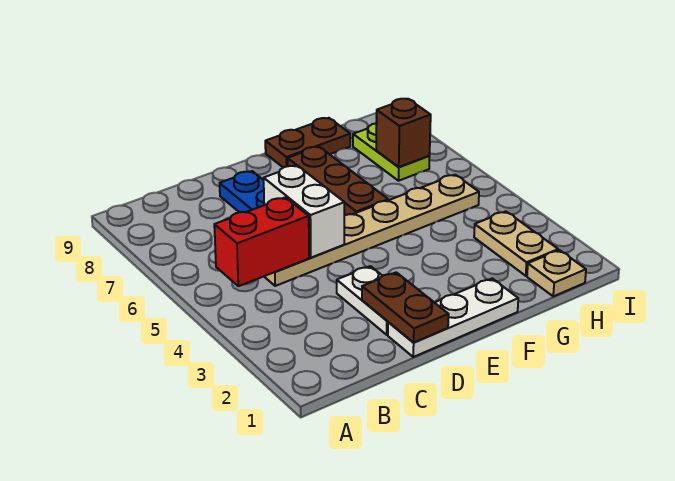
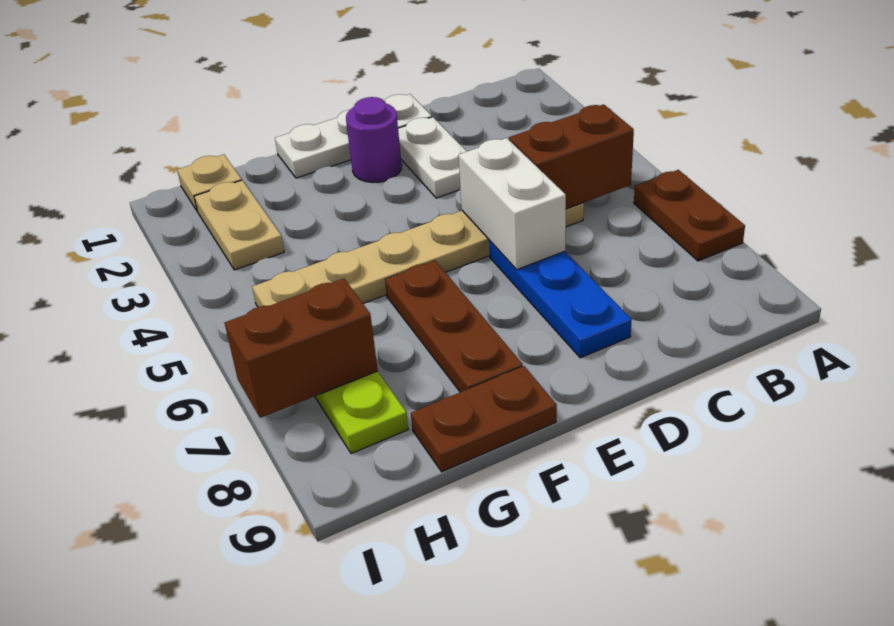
red brick B5:C5 level 2 -> brown brick B5:C5 level 2
brown plate D1:D2 level 2 -> brown plate A6:A7 level 1
none -> purple round brick E2 level 1
brown brick H7 level 2 -> brown brick H7:I7 level 2

